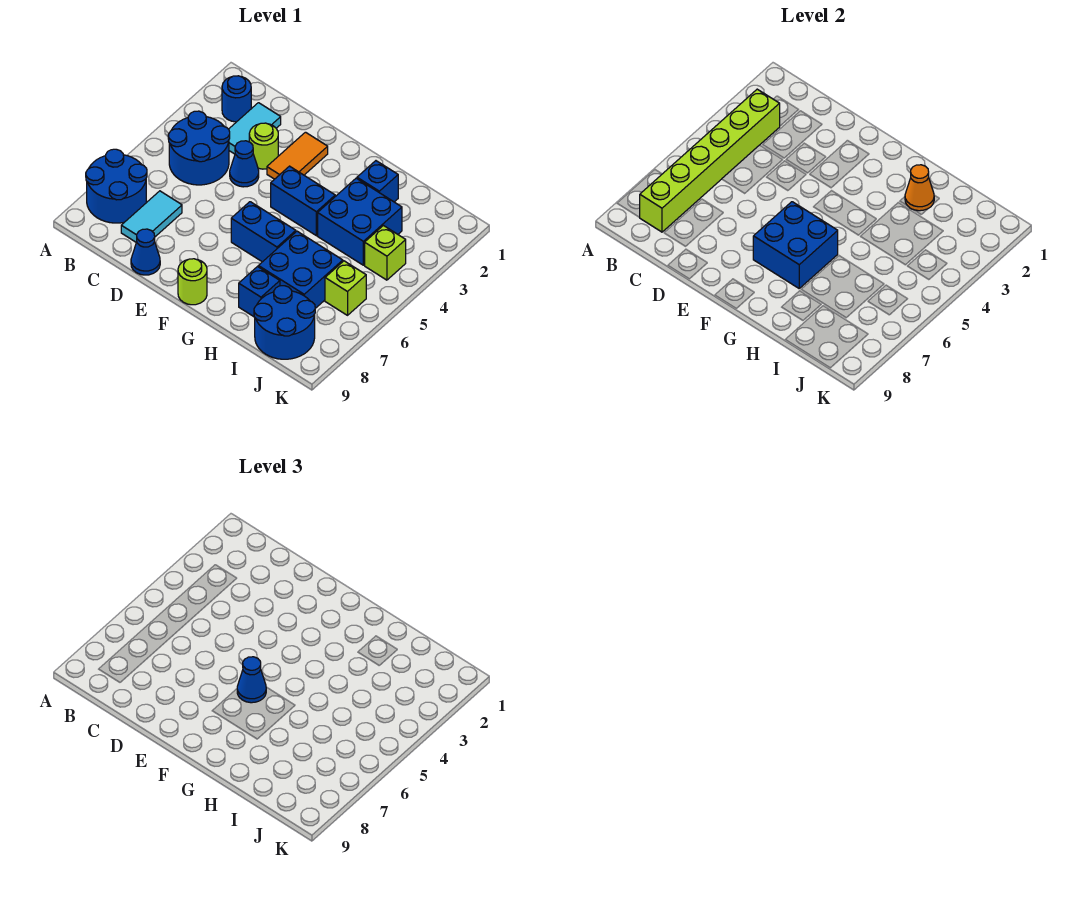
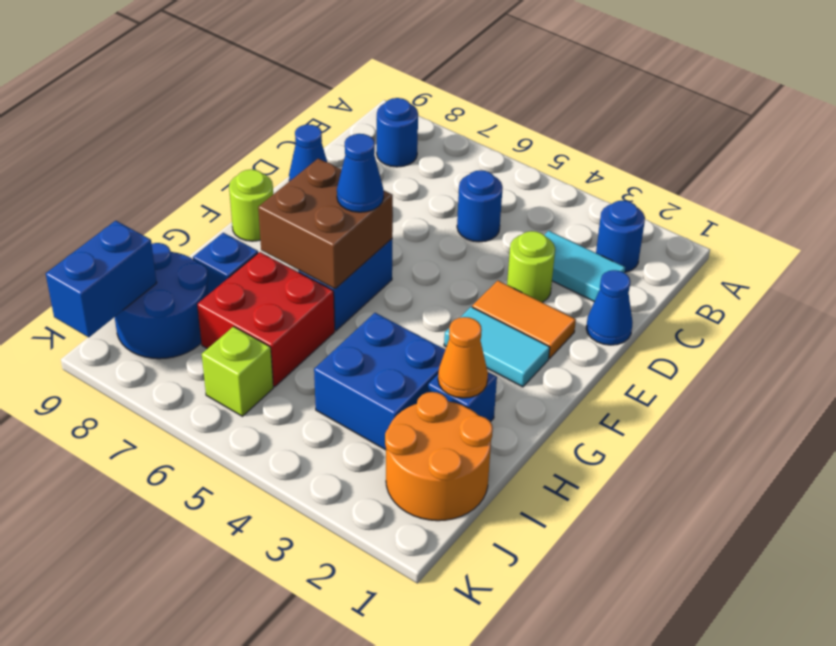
blue round brick A7:B8 level 1 -> blue round brick B8 level 1
lime brick B3:B8 level 2 -> none
blue round brick B4:C5 level 1 -> blue round brick C5 level 1
cyan tile C7:C8 level 1 -> cyan tile F2:F3 level 1
blue cone D4 level 1 -> blue cone D1 level 1
blue brick F4:G4 level 1 -> blue brick J9:K9 level 2
blue brick F6:G7 level 2 -> brown brick F6:G7 level 2
blue brick H6:I7 level 1 -> red brick H6:I7 level 1
none -> orange round brick I1:J2 level 1
lime brick J4 level 1 -> none

